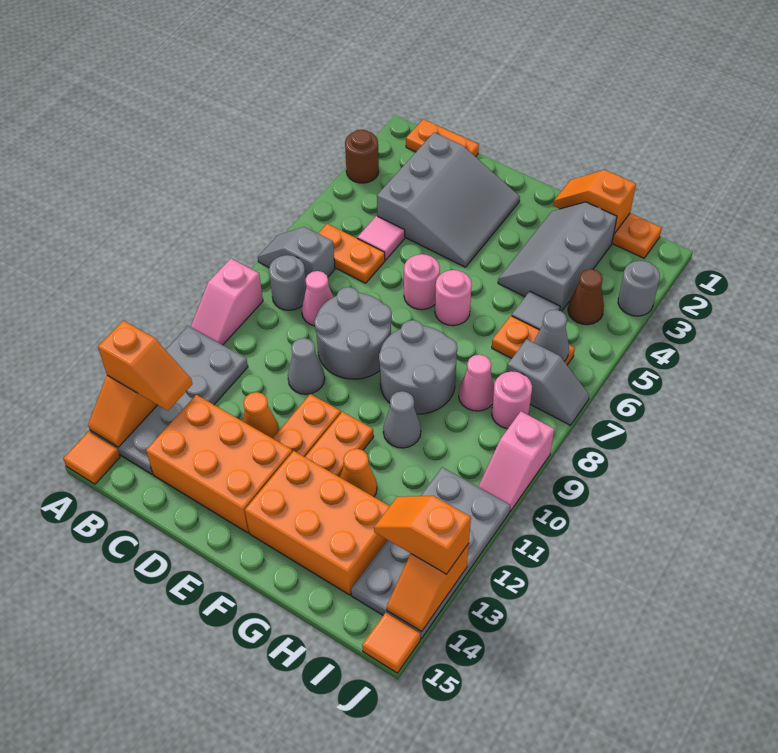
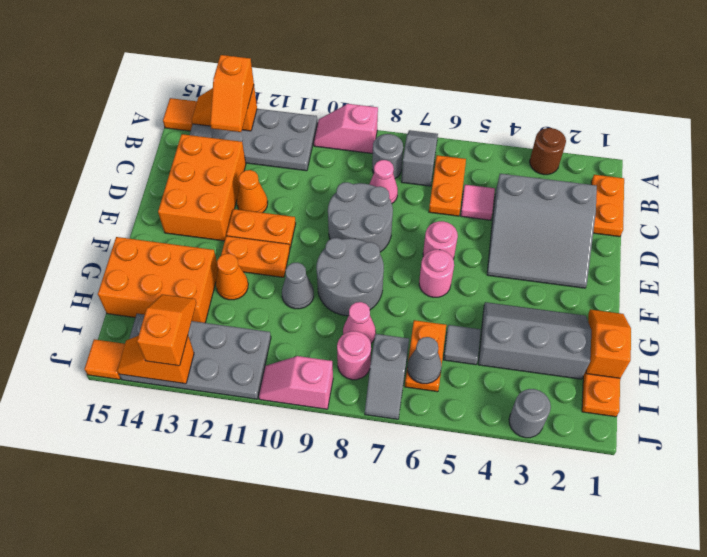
grey cone D10 level 1 -> none
orange brick F13:H14 level 1 -> orange brick G13:H15 level 1
brown cone I4 level 1 -> none

